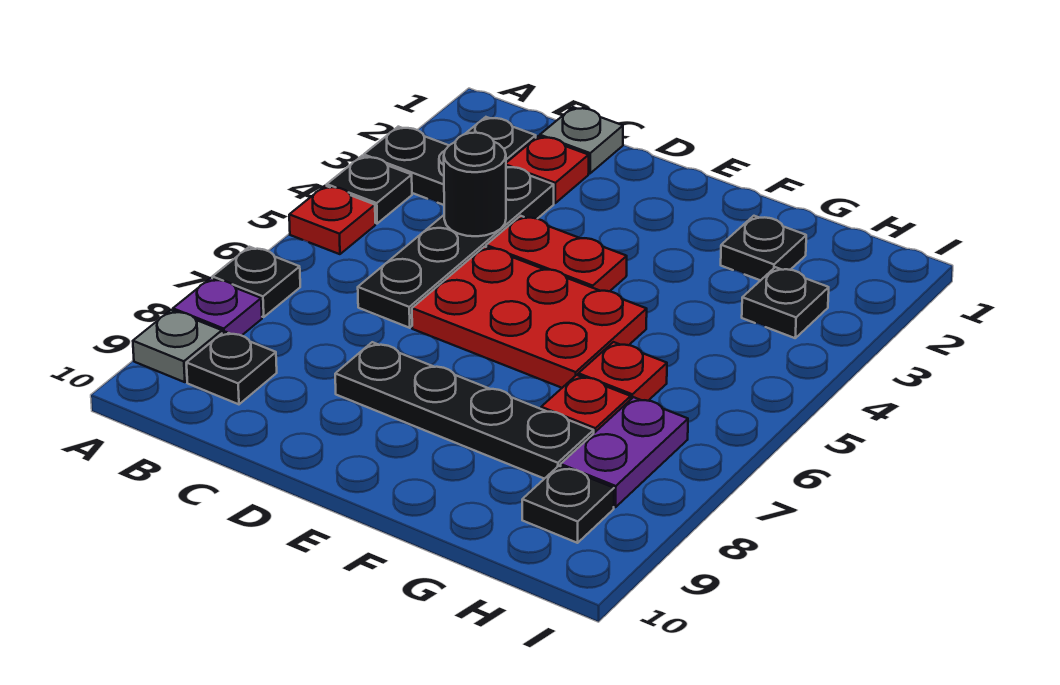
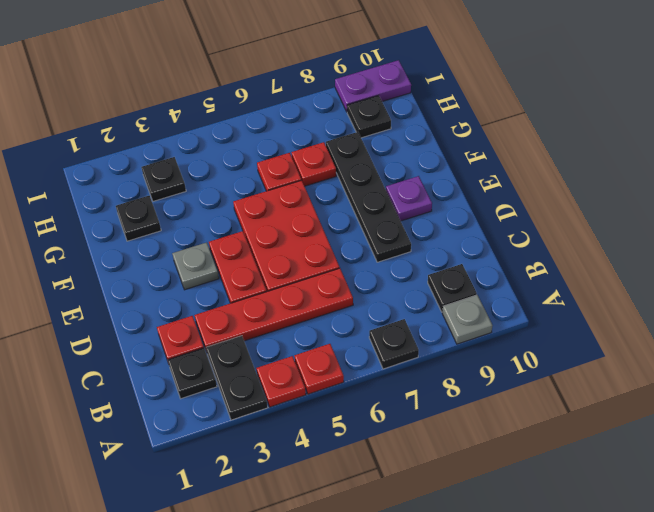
black plate A4 level 1 -> red plate A4 level 1
purple plate A8 level 1 -> purple plate E9 level 1
grey plate C1 level 1 -> grey plate E3 level 1
black plate C3:C6 level 1 -> red plate C3:C6 level 1
black round brick C4 level 2 -> none
purple plate H7:H8 level 1 -> purple plate I9:I10 level 1

